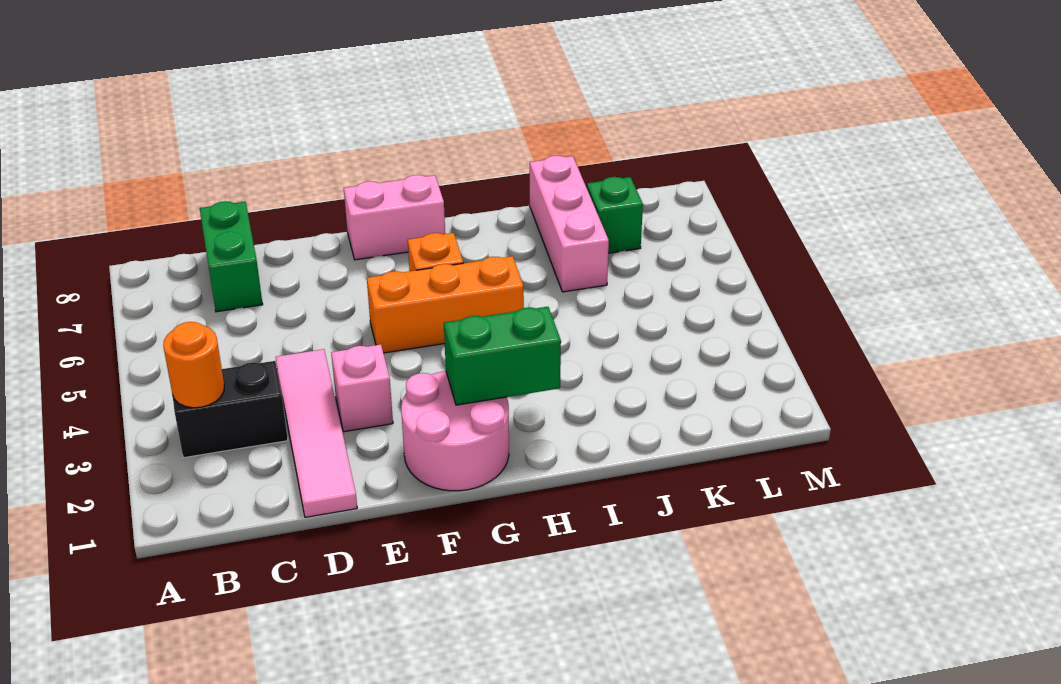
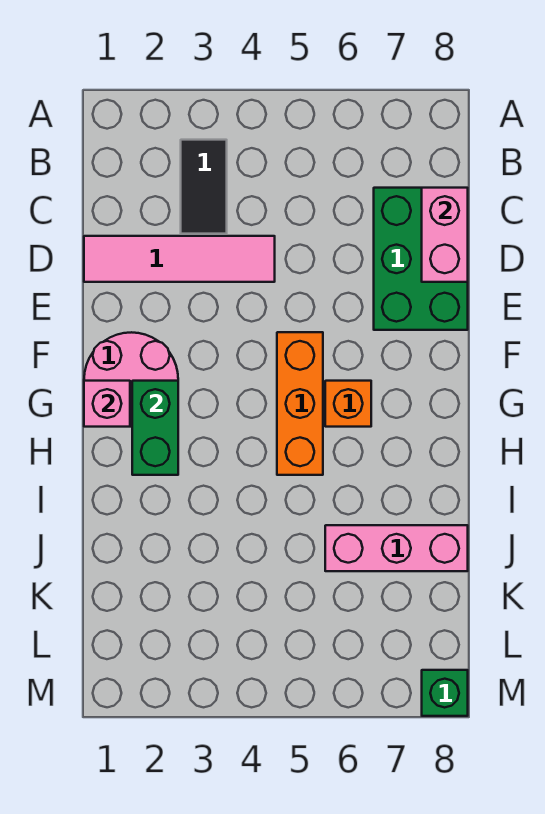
black brick B3:C3 level 1 -> black tile B3:C3 level 1
orange round brick B3 level 2 -> none
green brick C7:C8 level 1 -> green brick C7:E8 level 1
pink brick E3 level 1 -> pink brick G1 level 2
pink brick F8:G8 level 1 -> pink brick C8:D8 level 2
green brick K7 level 1 -> green brick M8 level 1

